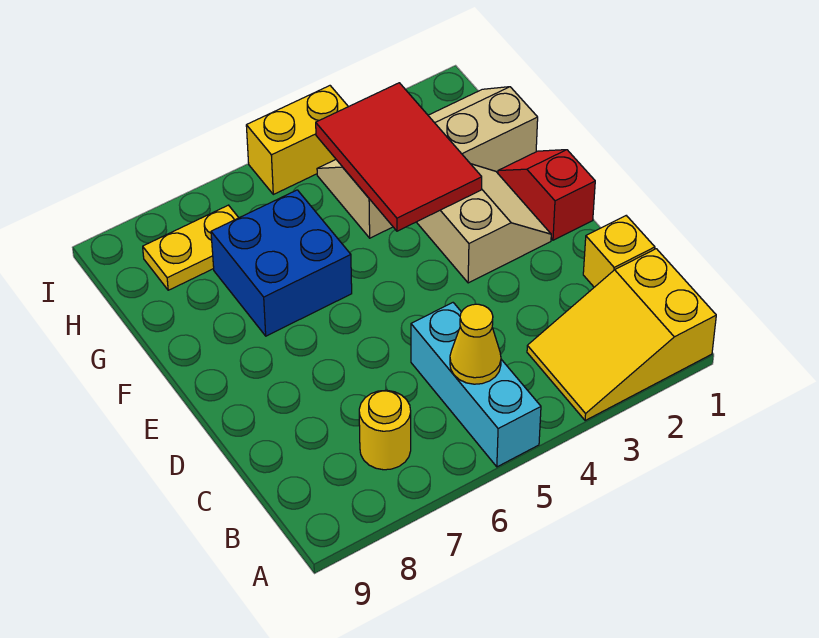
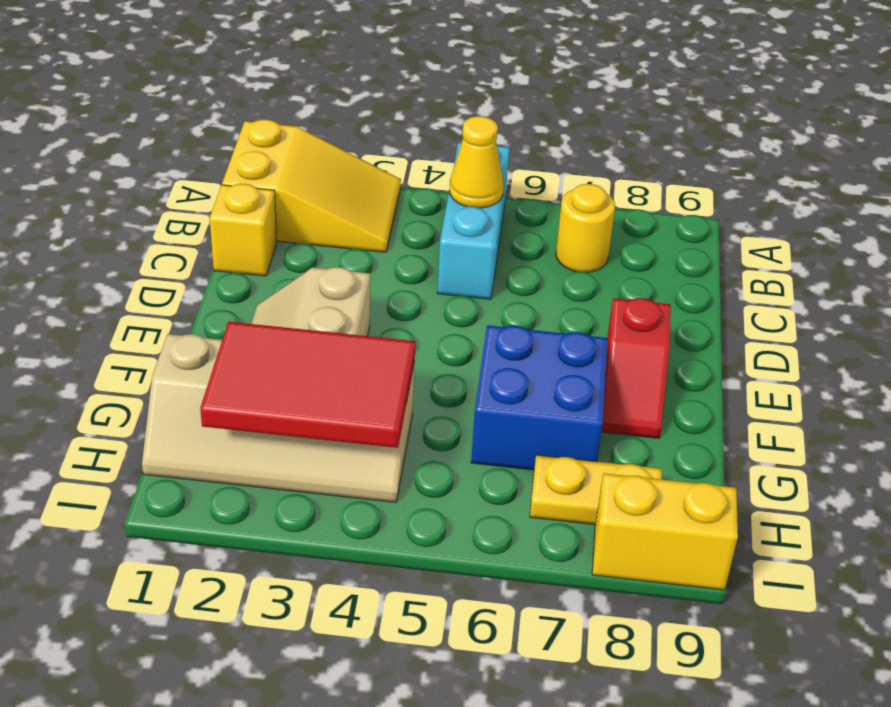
red slope E1:F1 level 1 top E -> red slope E8:F8 level 1 top E
red tile F3:H4 level 2 -> red tile G2:H4 level 2
yellow brick I4:I5 level 1 -> yellow brick I8:I9 level 1

